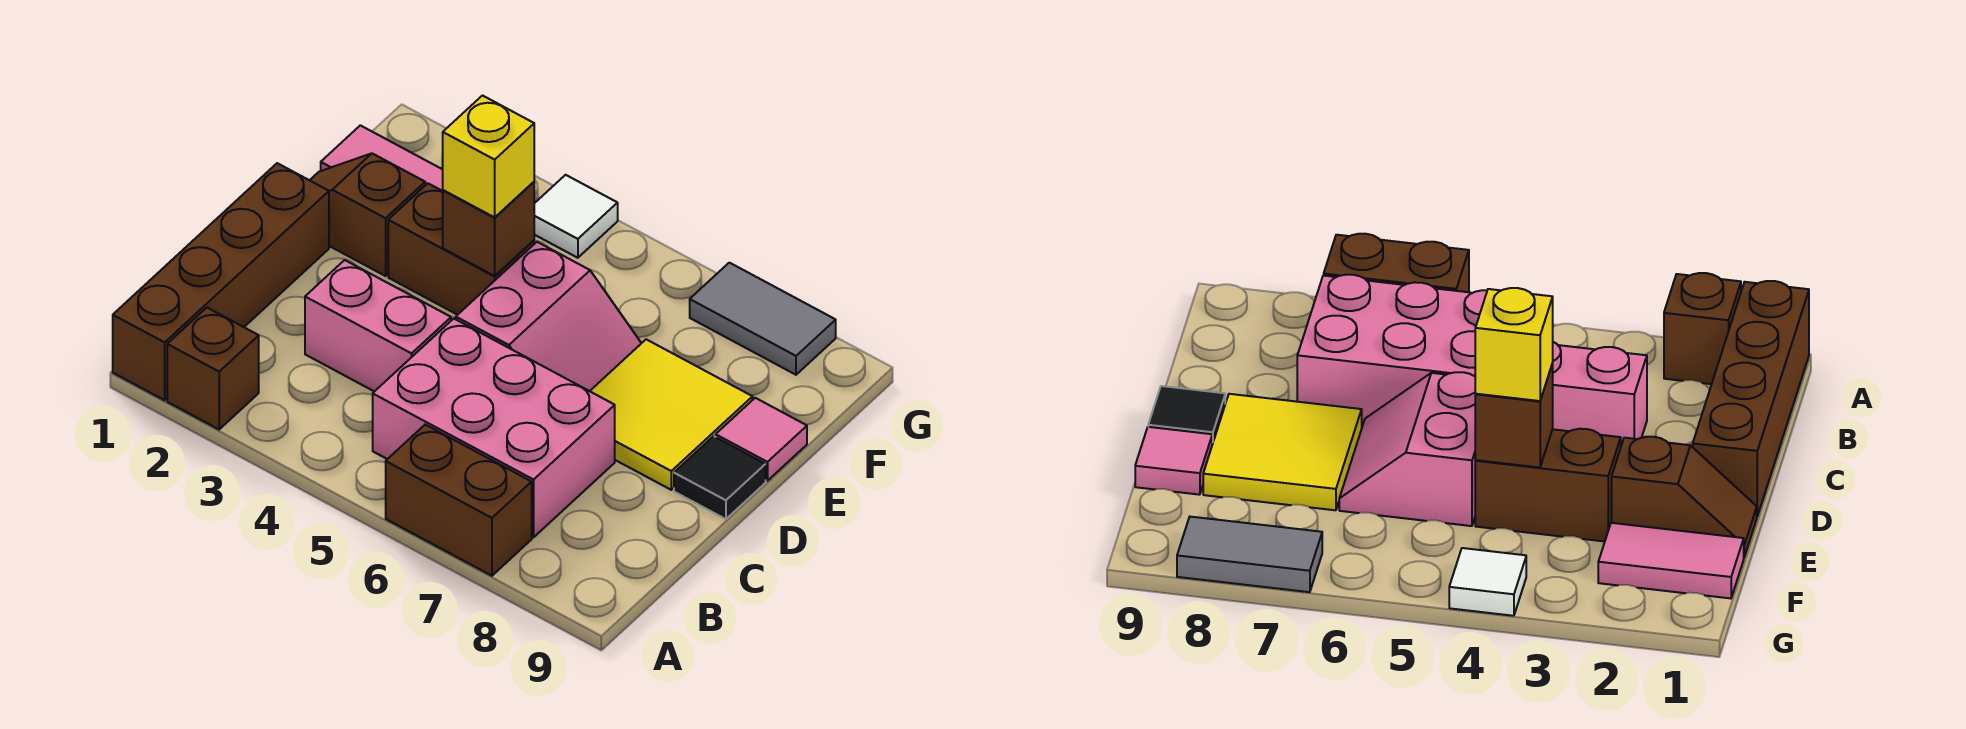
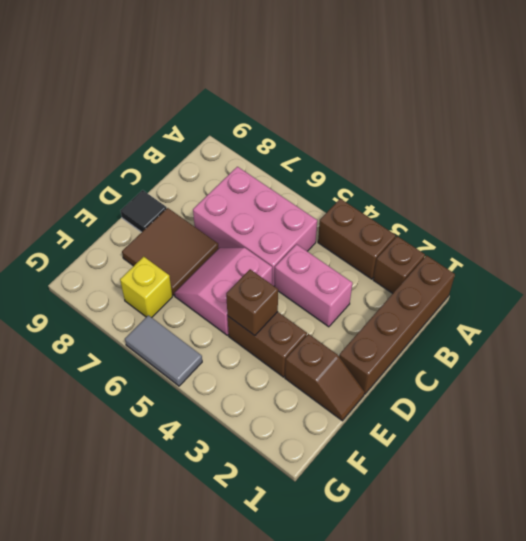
brown brick A6:A7 level 1 -> brown brick A3:A4 level 1
yellow tile D7:E8 level 1 -> brown tile D7:E8 level 1
yellow brick E4 level 3 -> yellow brick F7 level 1
pink tile E9 level 1 -> none
pink tile F1:F2 level 1 -> none
white tile G4 level 1 -> none
grey tile G7:G8 level 1 -> grey tile G5:G6 level 1

